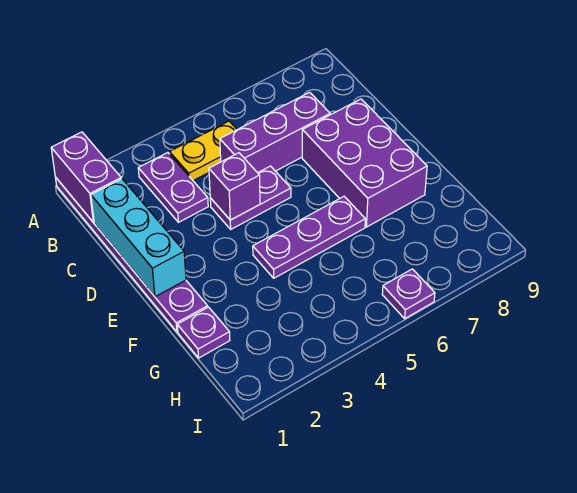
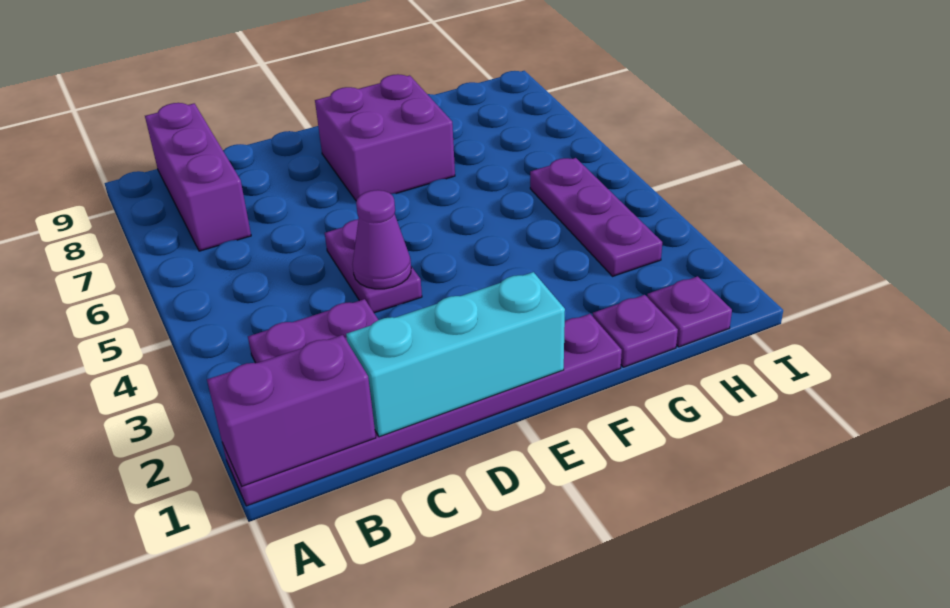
yellow plate B4:B5 level 1 -> none
purple brick C5:C7 level 1 -> purple brick B7:B9 level 1
purple brick D4 level 2 -> purple cone D4 level 2
purple brick D7:F8 level 1 -> purple brick E7:F8 level 1
purple plate F4:F6 level 1 -> purple plate H3:H5 level 1
purple plate I6 level 1 -> purple plate H1 level 1

